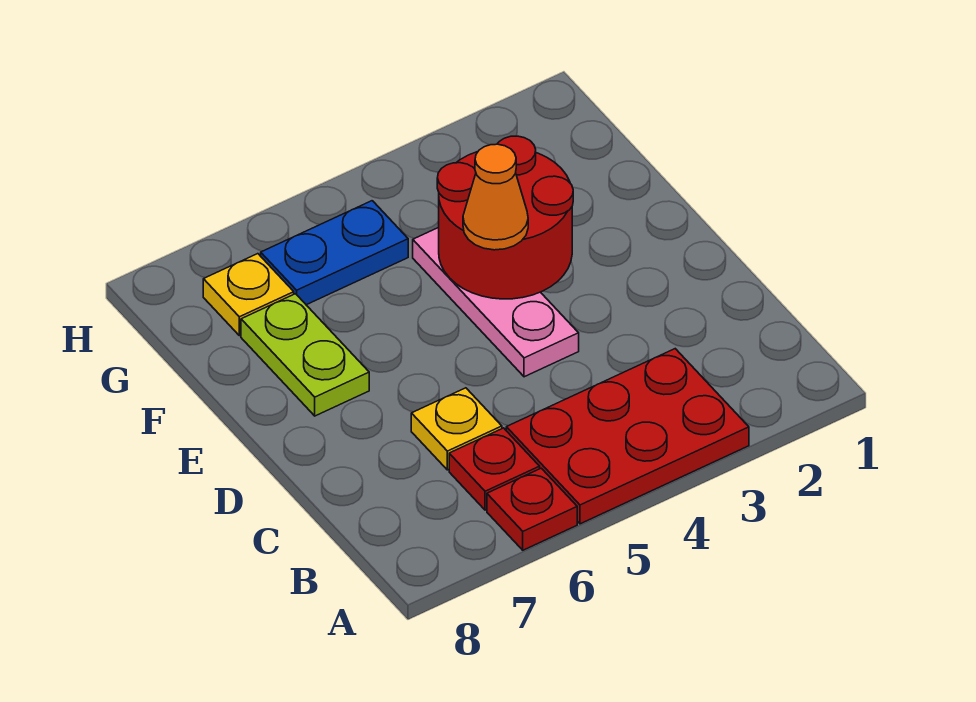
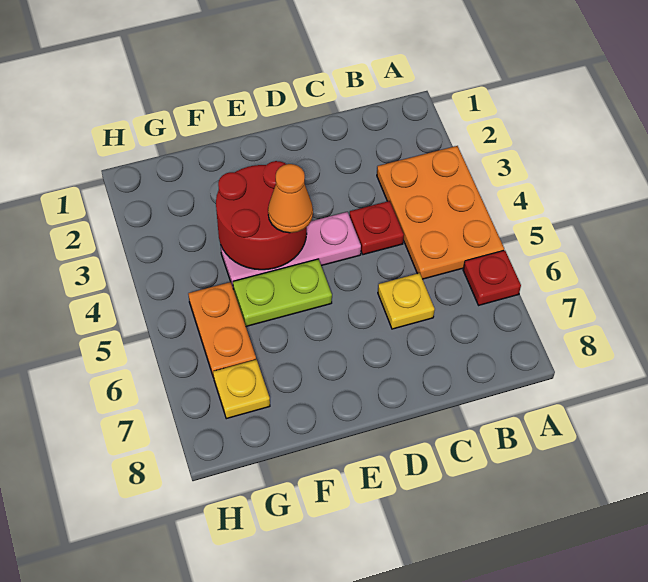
red plate A3:B5 level 1 -> orange plate A3:B5 level 1
red plate B6 level 1 -> red plate C4 level 1
lime plate E7:F7 level 1 -> lime plate E5:F5 level 1
blue plate G5:G6 level 1 -> orange plate G5:G6 level 1

